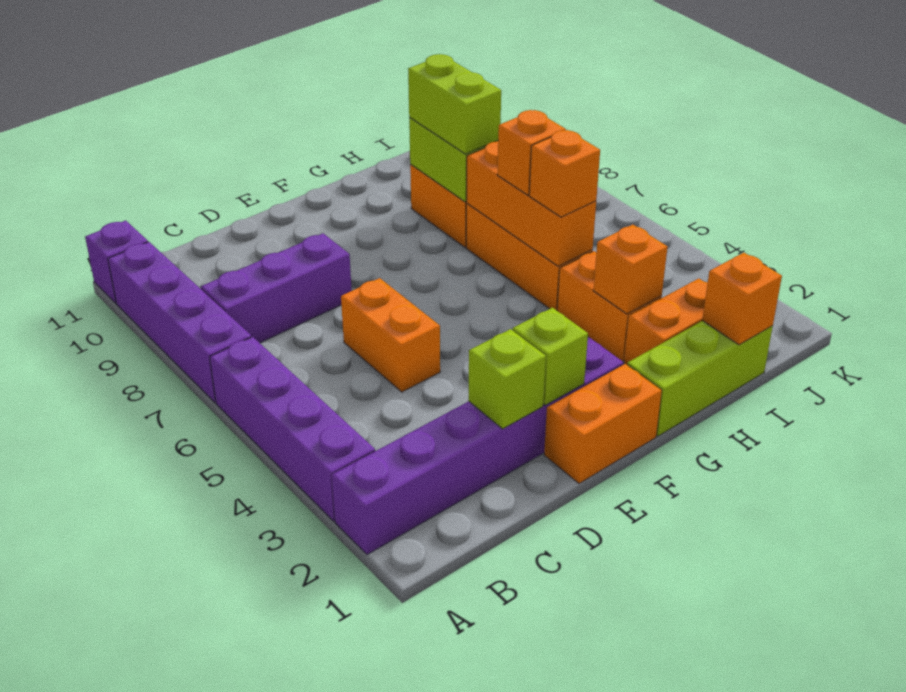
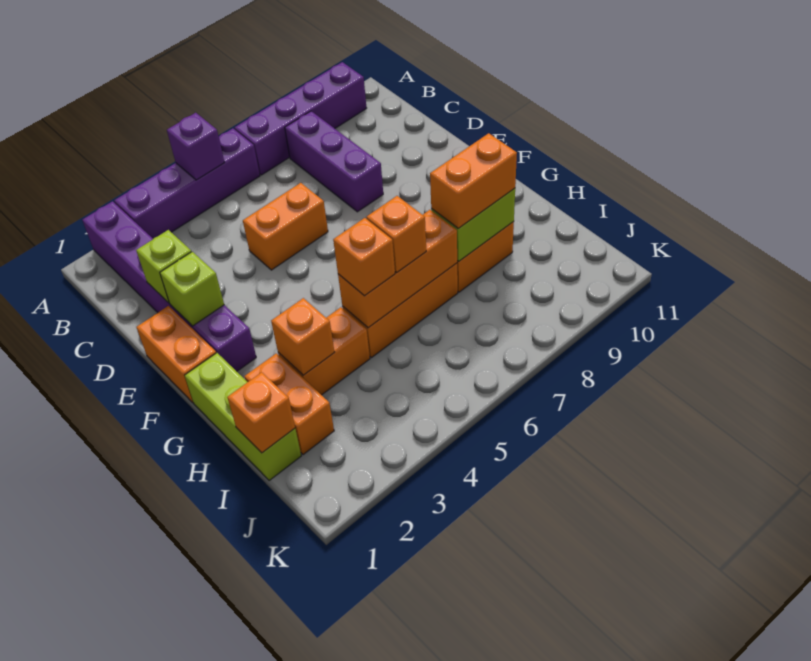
purple brick A11 level 1 -> purple brick A5 level 2
lime brick H8:H9 level 3 -> orange brick H8:H9 level 3

